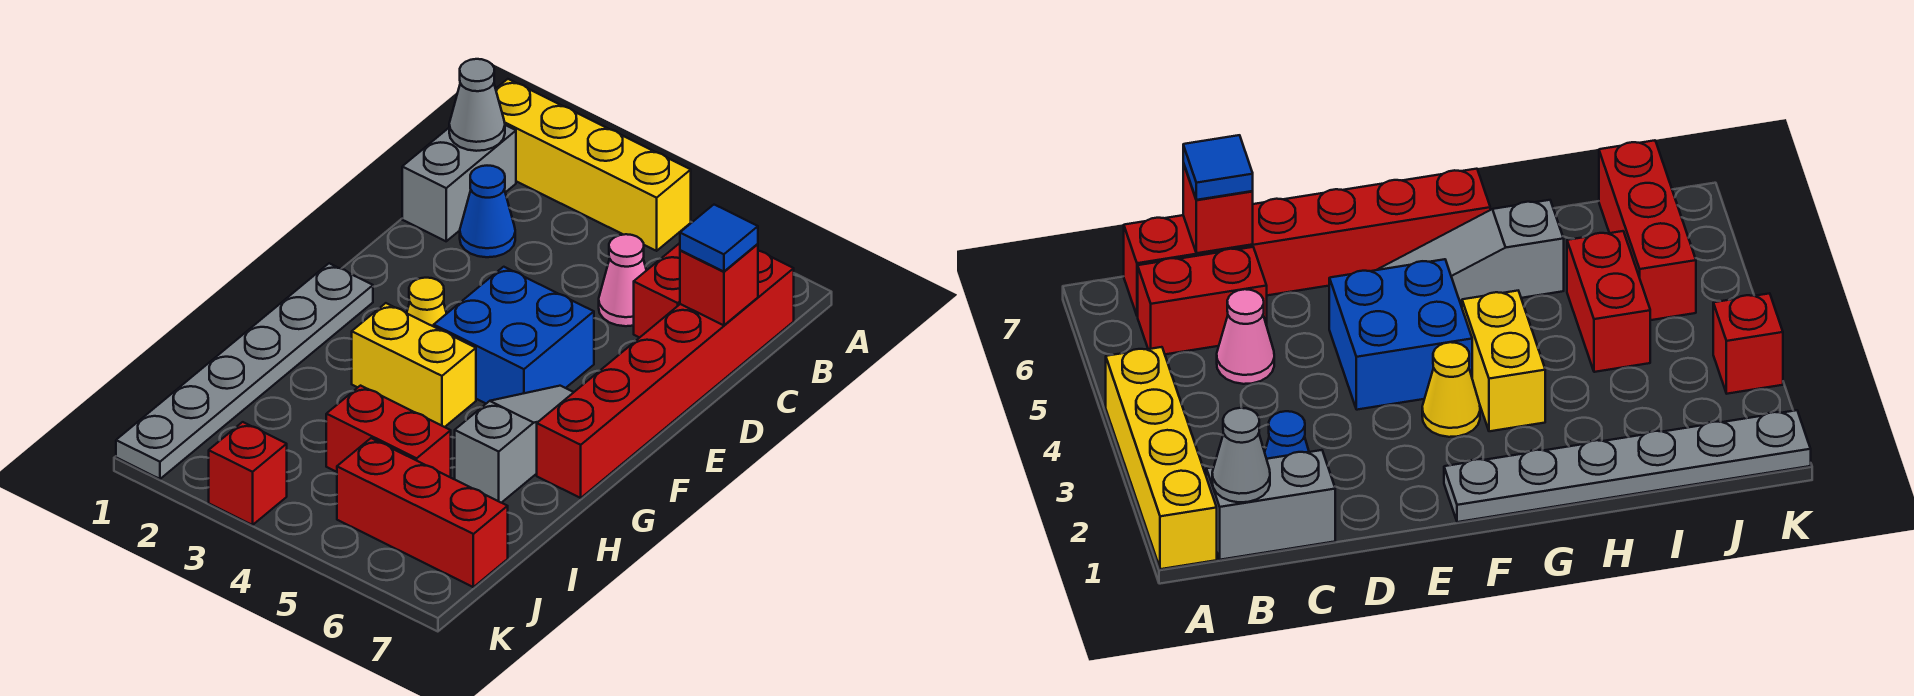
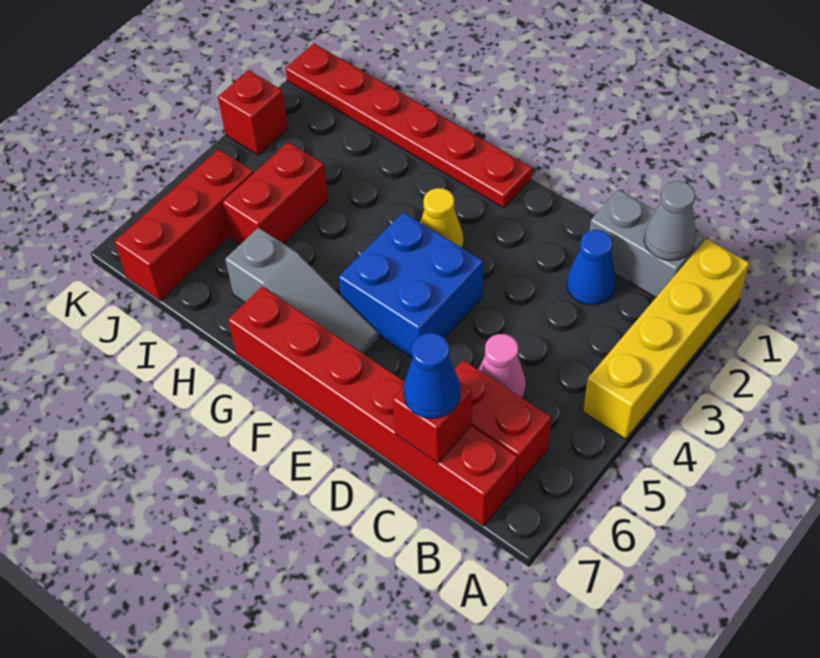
blue tile C7 level 3 -> blue cone C7 level 3
grey plate F1:K1 level 1 -> red plate F1:K1 level 1
yellow brick G3:G4 level 1 -> none

